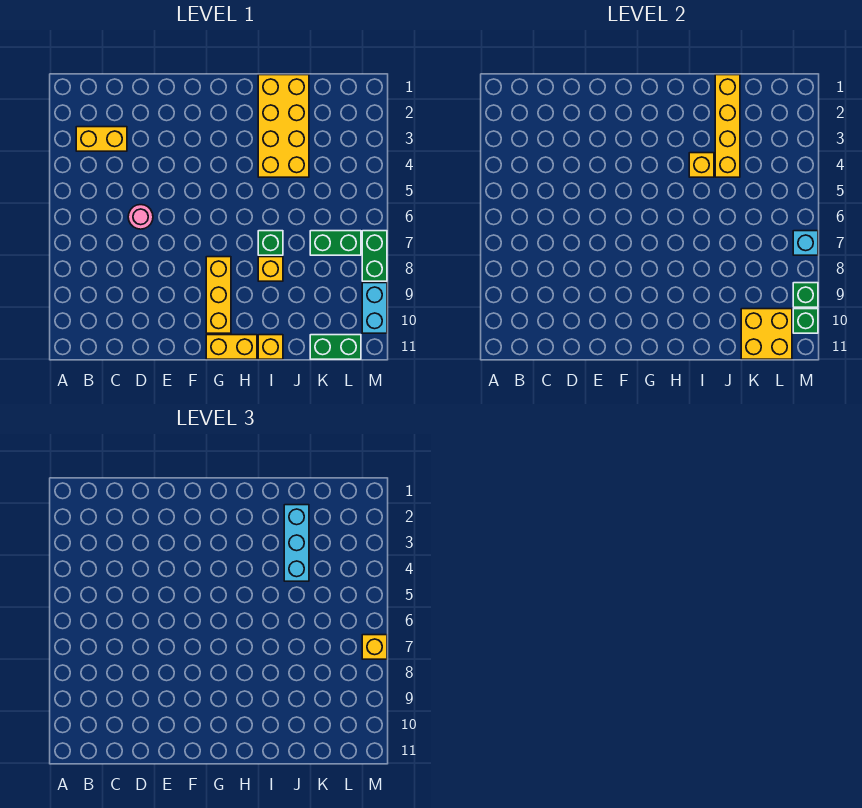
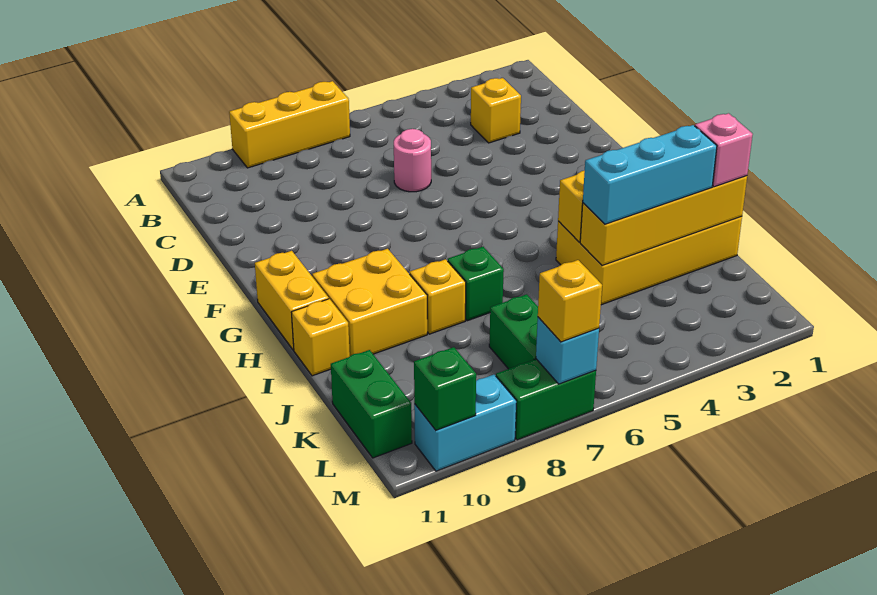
yellow brick B3:C3 level 1 -> yellow brick C3 level 1
yellow brick G8:G10 level 1 -> yellow brick A7:A9 level 1
none -> pink brick J1 level 3
yellow brick K10:L11 level 2 -> yellow brick H9:I10 level 1
green brick M9 level 2 -> none

